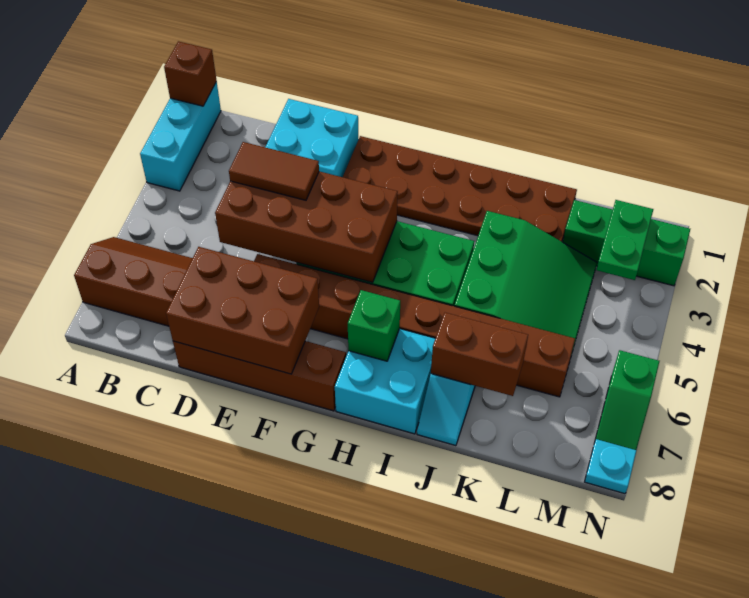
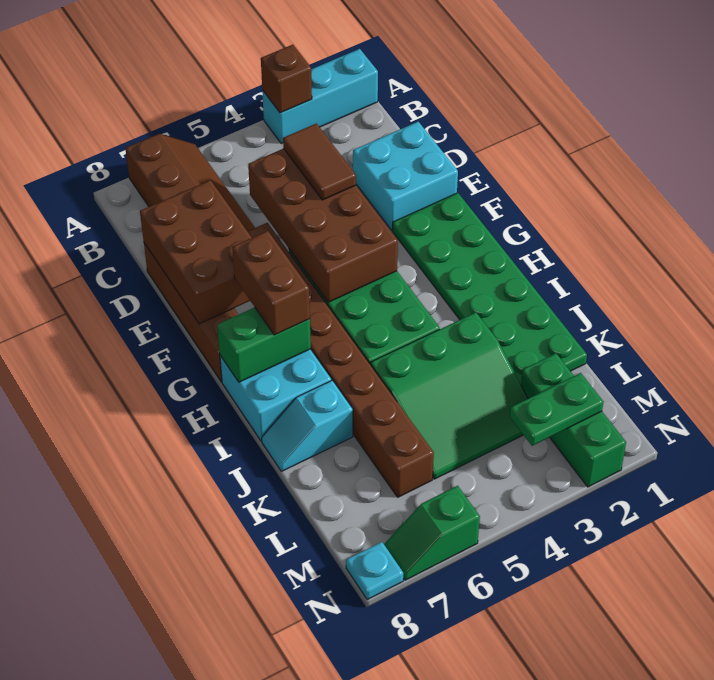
brown brick A1 level 2 -> brown brick A3 level 2
brown plate F1:K2 level 1 -> green plate F1:K2 level 1
green brick H7 level 2 -> green brick H7:H8 level 2
brown brick J7:K7 level 2 -> brown brick G7:H7 level 3

